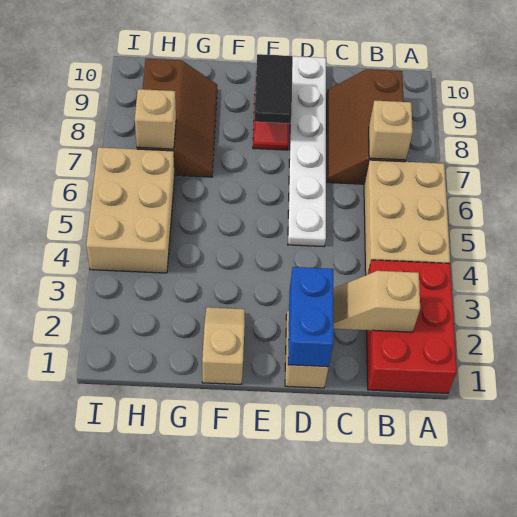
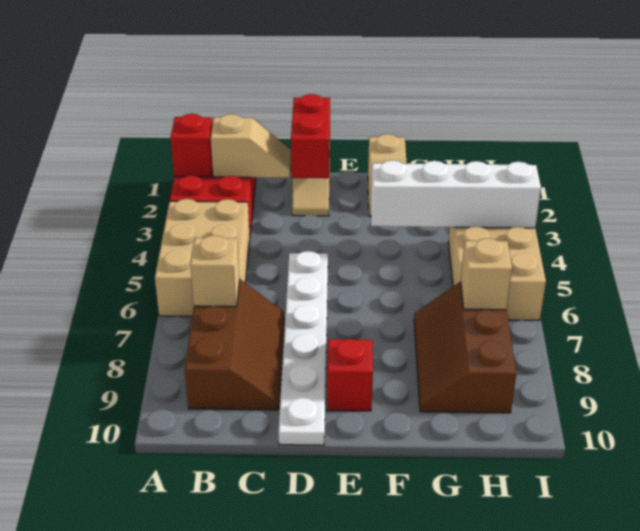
none -> red brick A2 level 2
blue brick D1:D2 level 2 -> red brick D1:D2 level 2
black tile E8:E9 level 2 -> none
none -> white brick F4:I4 level 2

